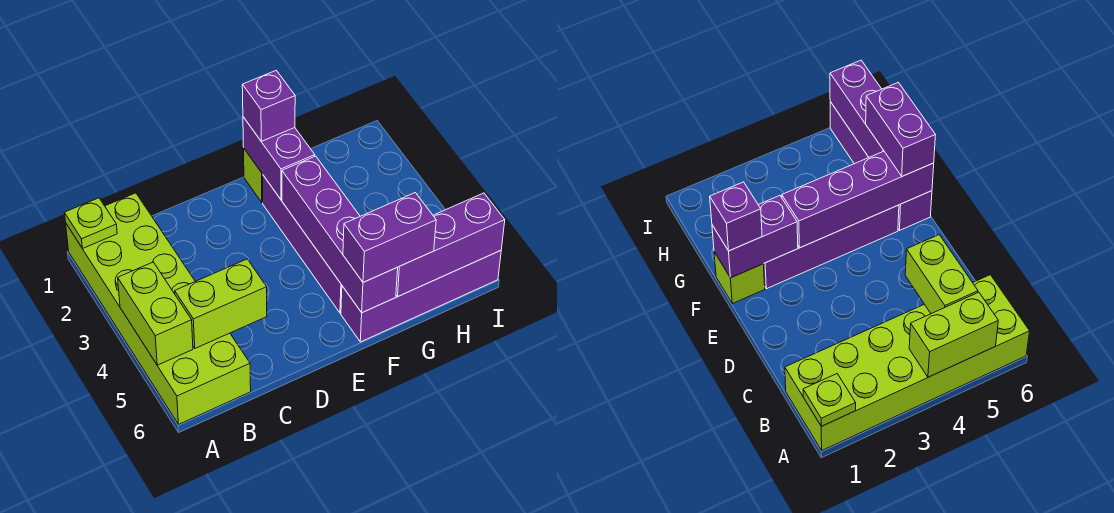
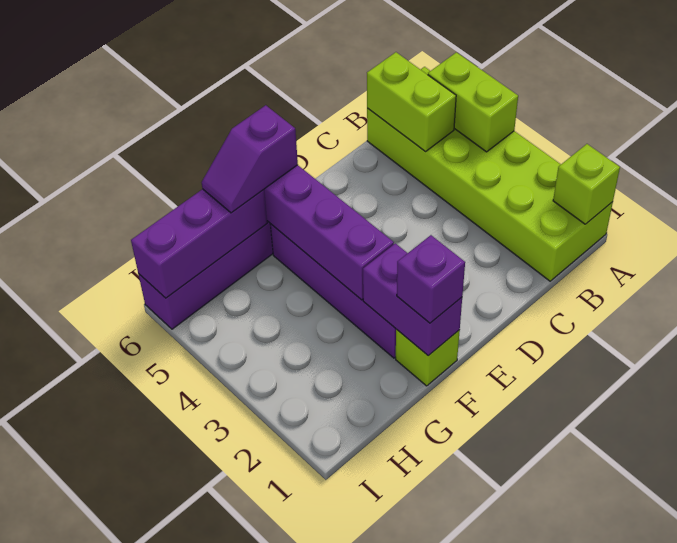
lime plate A1 level 2 -> lime brick A1 level 2
lime brick B5:C5 level 2 -> lime brick B5:B6 level 2
purple brick F6:G6 level 3 -> purple slope F6:G6 level 3 top F

